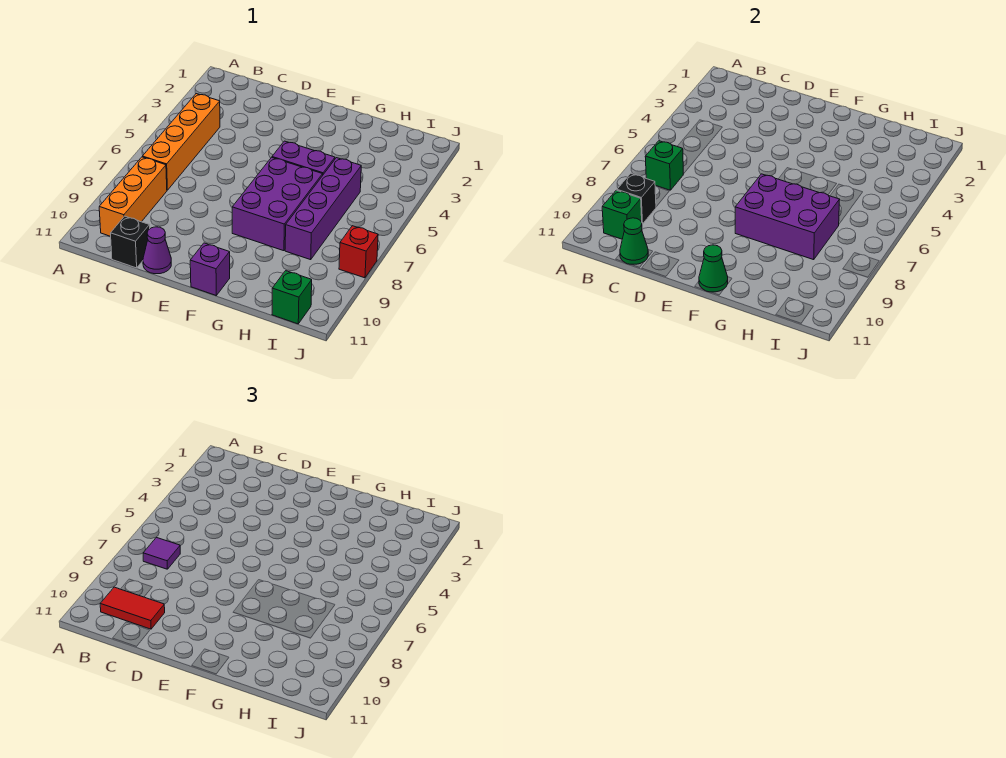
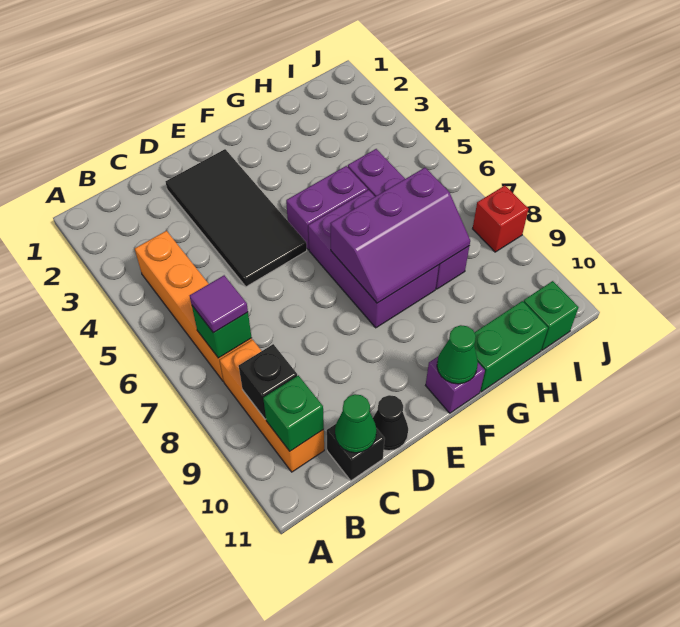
red tile B10:C10 level 3 -> none
none -> black tile D2:E5 level 1
purple cone D11 level 1 -> black cone D11 level 1
purple brick F7:H8 level 2 -> purple slope F7:H8 level 2 top 7
none -> green brick G11:H11 level 1

